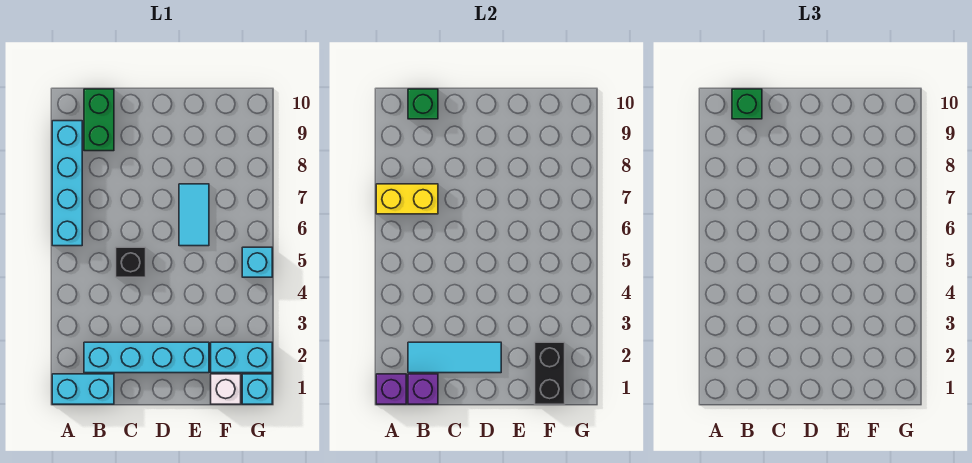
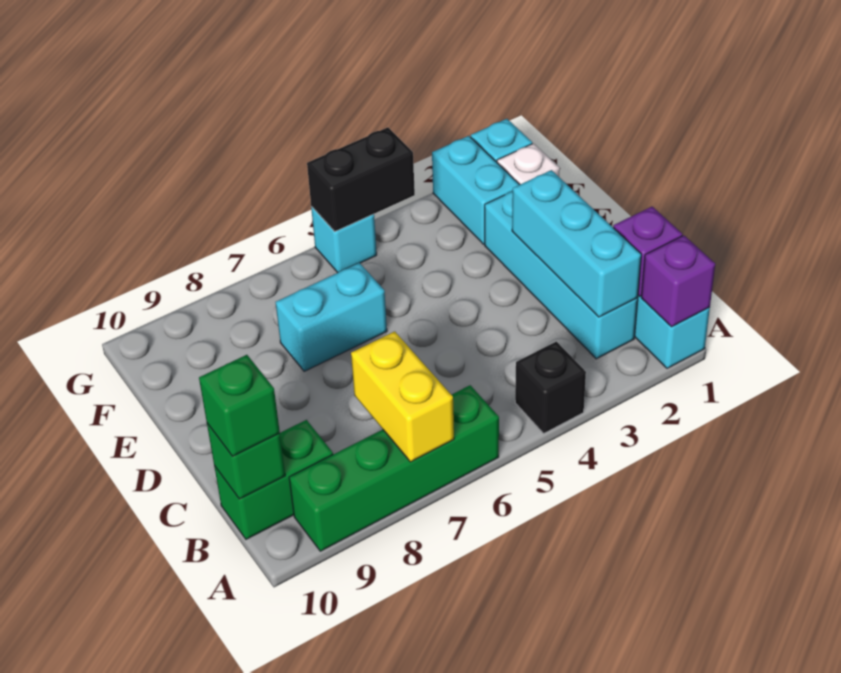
cyan brick A6:A9 level 1 -> green brick A6:A9 level 1
cyan tile B2:D2 level 2 -> cyan brick B2:D2 level 2
black brick C5 level 1 -> black brick A4 level 1
cyan tile E6:E7 level 1 -> cyan brick E6:E7 level 1
black brick F1:F2 level 2 -> black brick G4:G5 level 2

